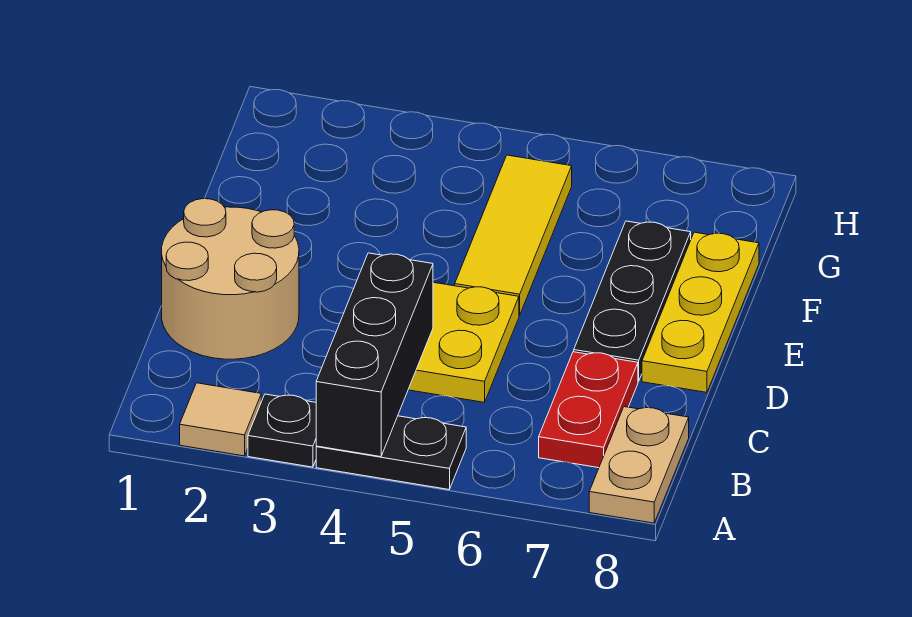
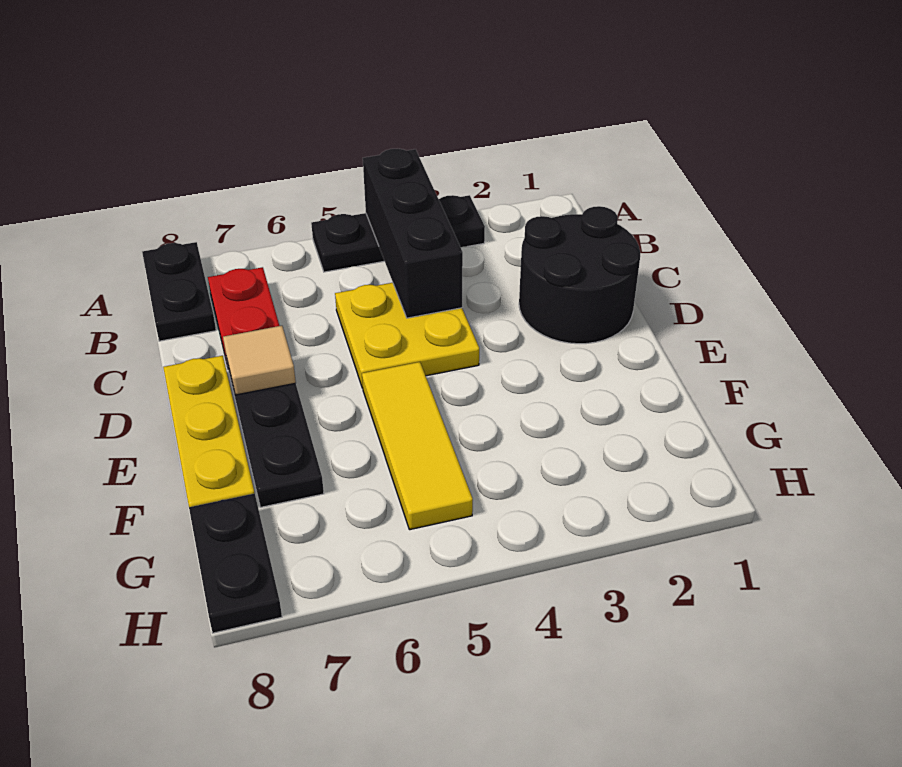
tan tile A2 level 1 -> tan tile D7 level 2
tan plate A8:B8 level 1 -> black plate A8:B8 level 1
tan round brick C1:D2 level 1 -> black round brick C1:D2 level 1
none -> black plate G8:H8 level 1

